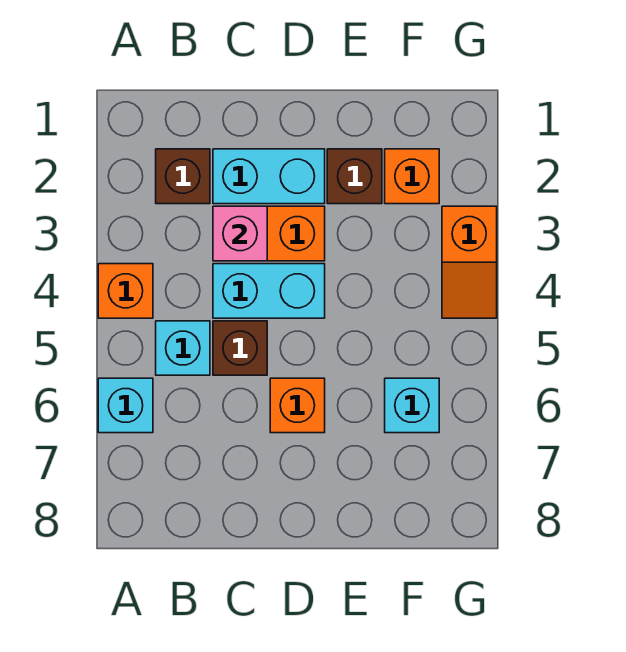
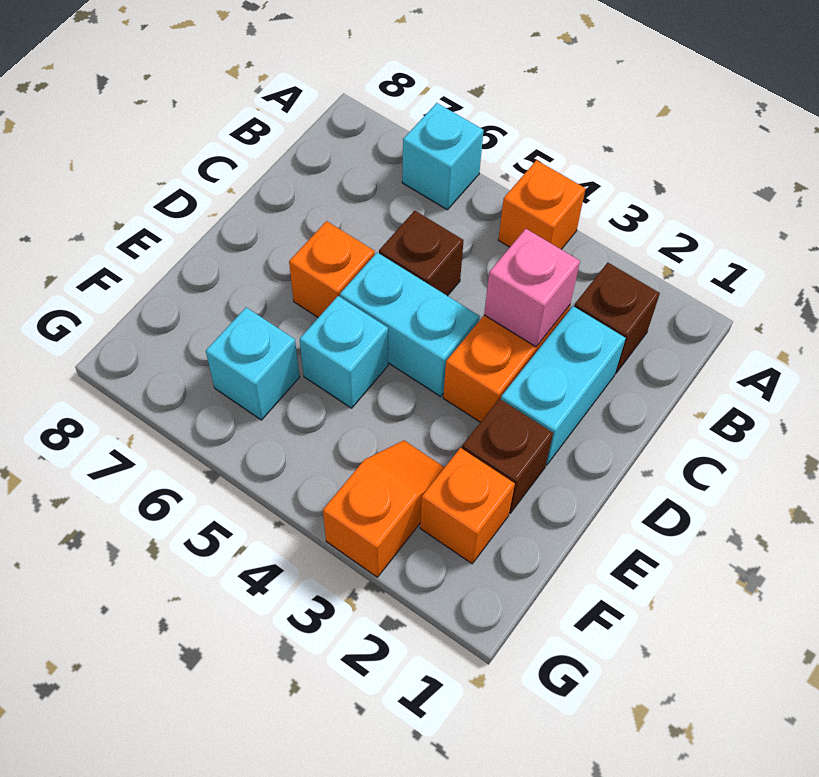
cyan brick B5 level 1 -> cyan brick E5 level 1
cyan brick C4:D4 level 1 -> cyan brick D4:D5 level 1
orange slope G3:G4 level 1 top 3 -> orange slope F3:G3 level 1 top G

